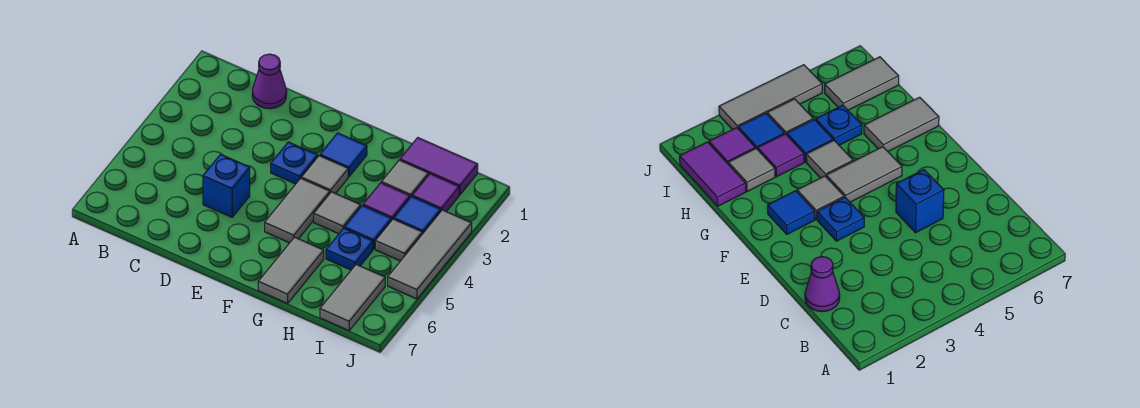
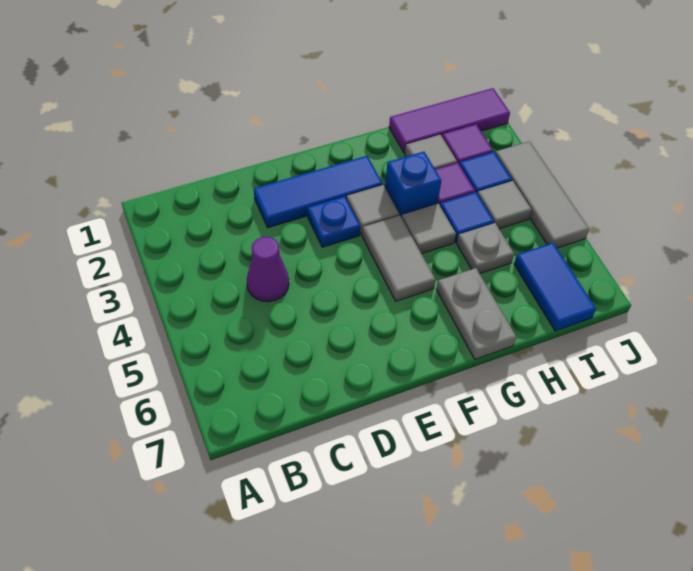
purple cone C1 level 1 -> purple cone C4 level 1
blue brick D5 level 1 -> blue brick G3 level 1
blue tile F2 level 1 -> blue tile D2:F2 level 1
grey tile G6:G7 level 1 -> grey plate G6:G7 level 1
purple tile H1:I1 level 1 -> purple tile H1:J1 level 1
blue plate H5 level 1 -> grey plate H5 level 1
grey tile I6:I7 level 1 -> blue tile I6:I7 level 1

